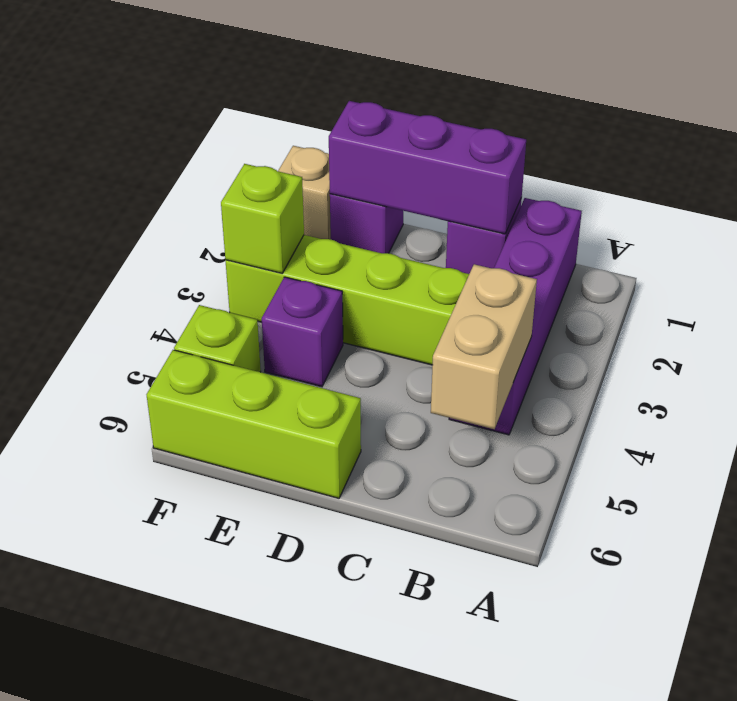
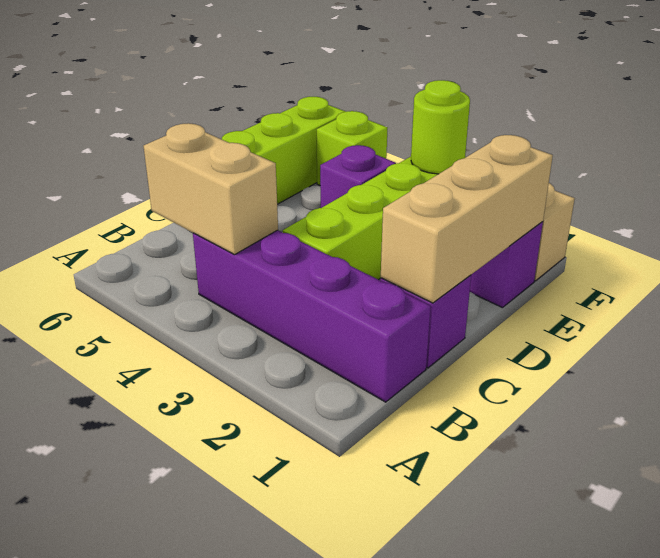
purple brick C1:E1 level 2 -> tan brick C1:E1 level 2
lime brick F3 level 2 -> lime round brick F3 level 2

